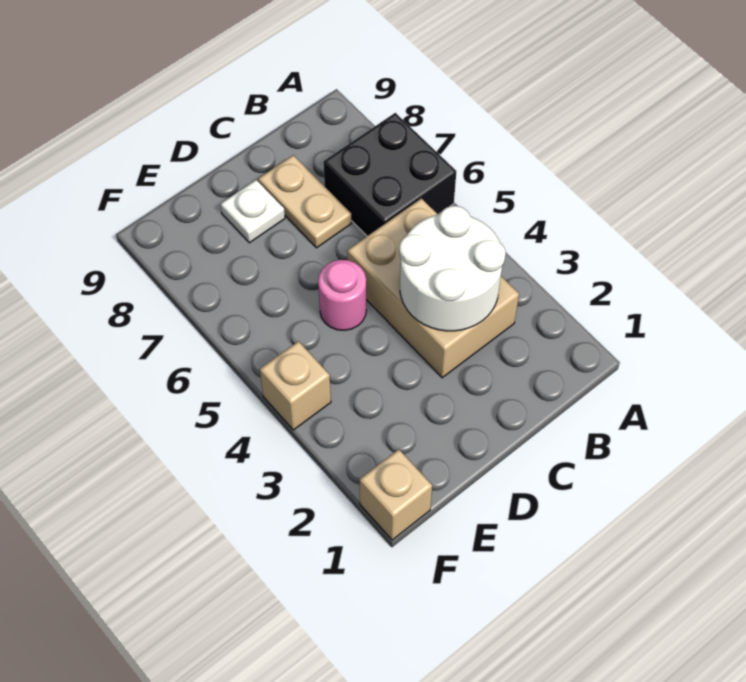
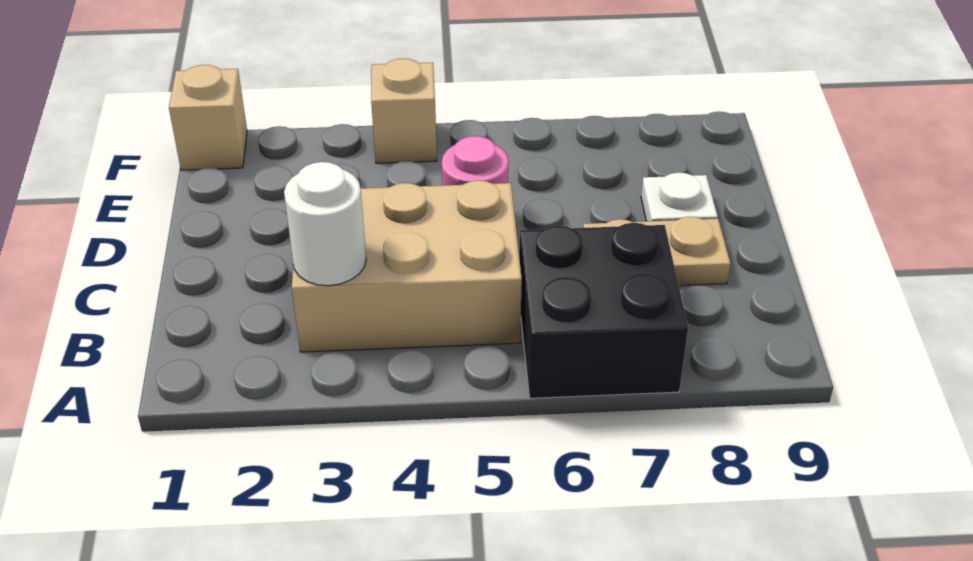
white round brick B3:C4 level 2 -> white round brick B3 level 2

